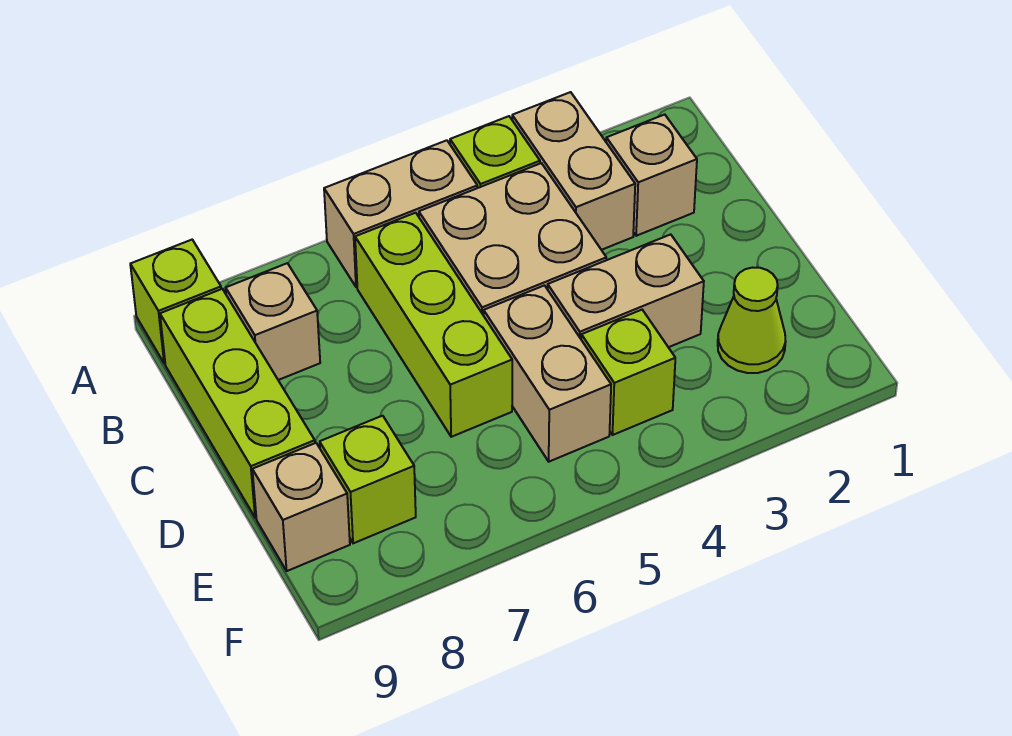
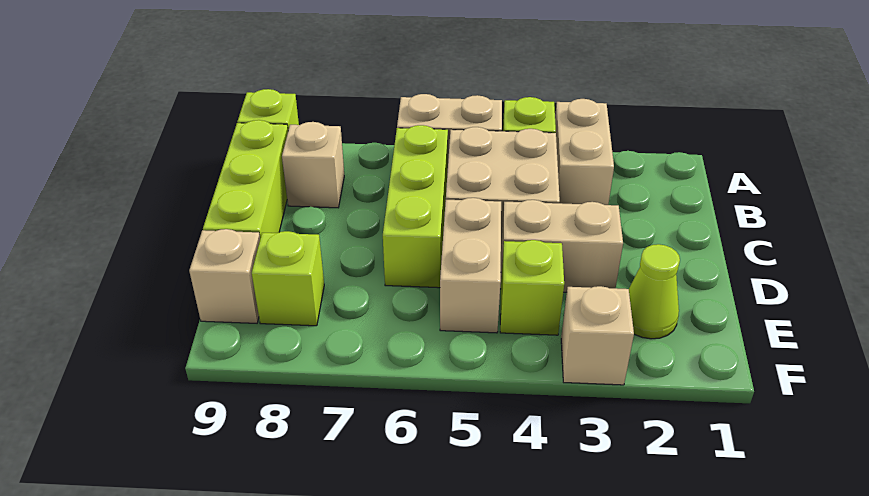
tan brick B2 level 1 -> tan brick F3 level 1

